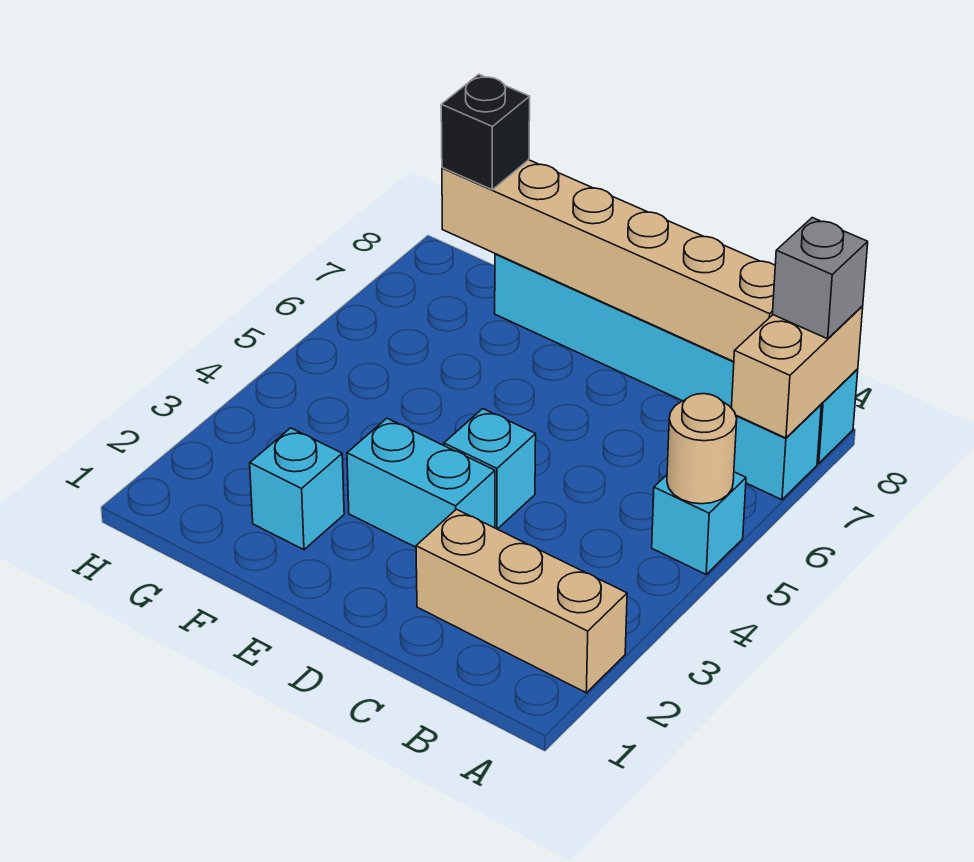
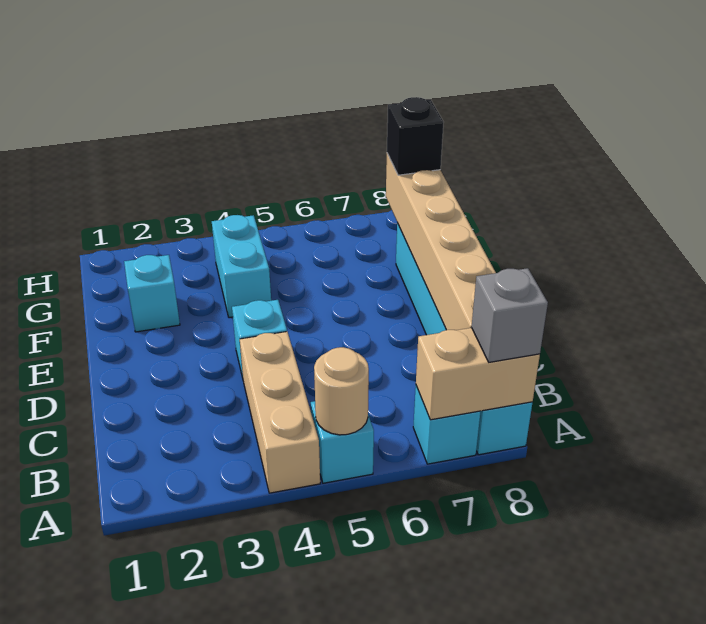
tan brick A2:C2 level 1 -> tan brick A4:C4 level 1
cyan brick D3:E3 level 1 -> cyan brick F4:G4 level 1

